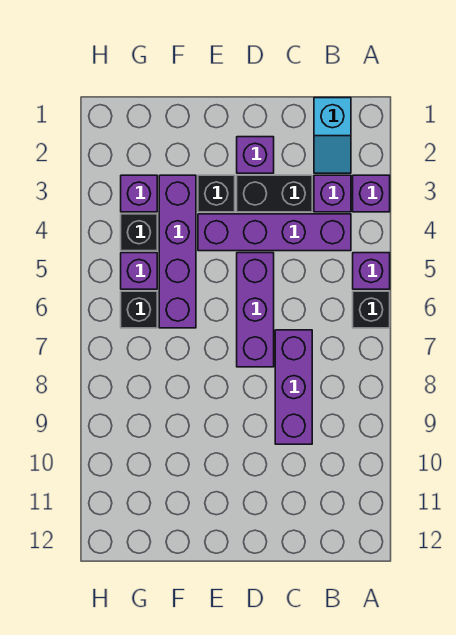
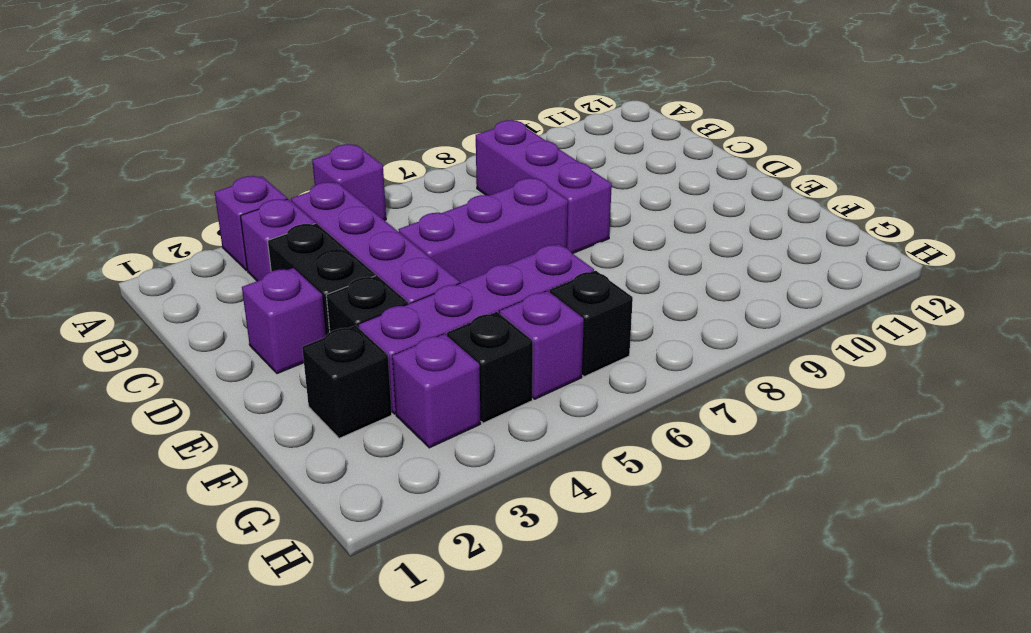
black brick A6 level 1 -> black brick F2 level 1
cyan slope B1:B2 level 1 top 1 -> none
purple brick C7:C9 level 1 -> purple brick B8:D8 level 1

